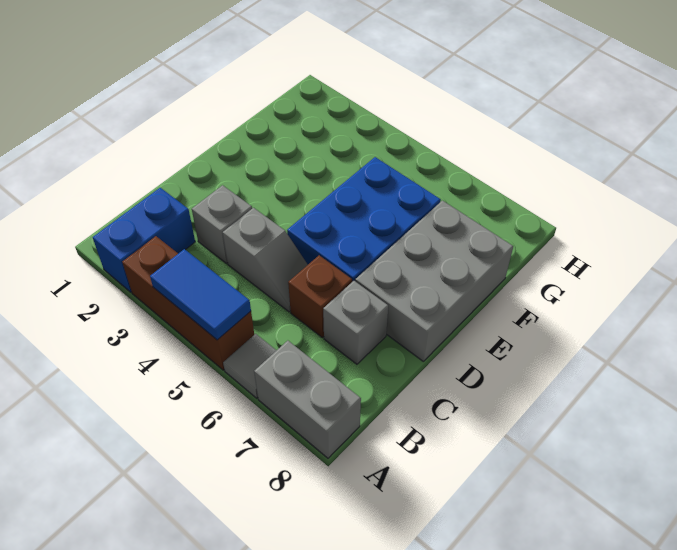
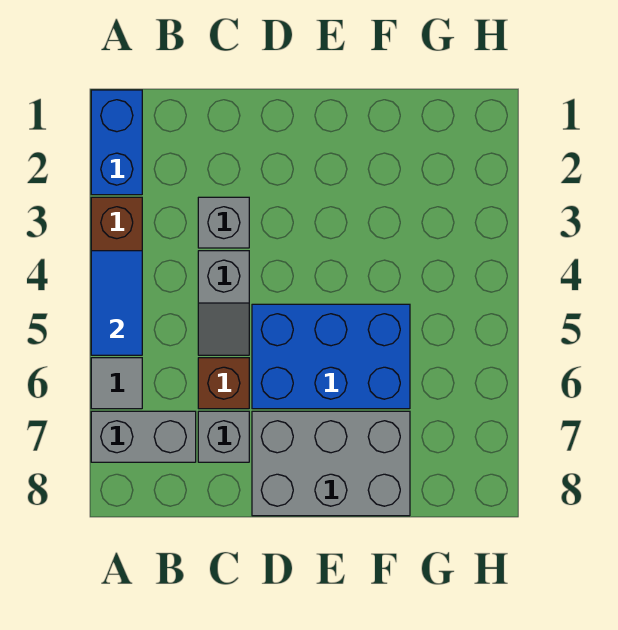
blue brick A2:B2 level 1 -> blue brick A1:A2 level 1
grey brick A7:A8 level 1 -> grey brick A7:B7 level 1

